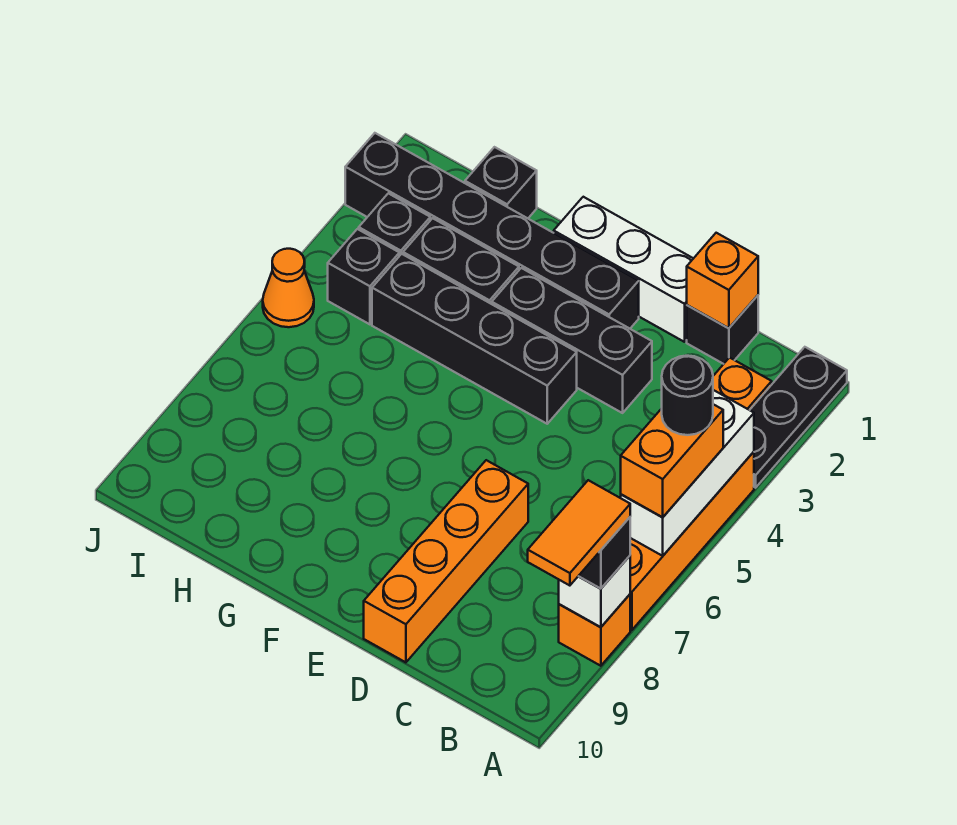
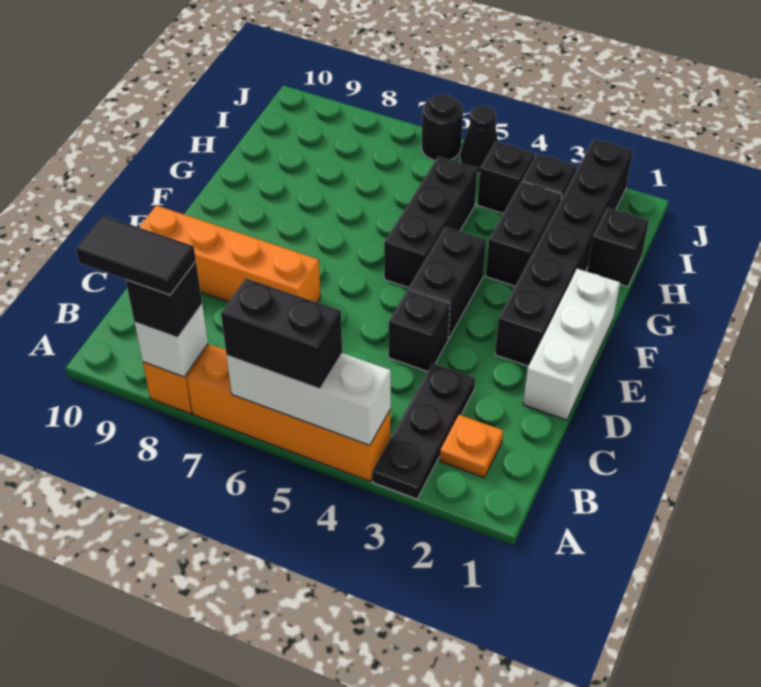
black plate A1:A3 level 1 -> black plate A3:C3 level 1
orange brick A5:A6 level 3 -> black brick A5:A6 level 3
black round brick A5 level 4 -> black round brick J6 level 1
orange tile A8:A9 level 4 -> black tile A8:A9 level 4
black brick C1 level 1 -> black brick D4 level 1
orange brick C1 level 2 -> none
black brick D3:F3 level 1 -> black brick F5:H5 level 1
black brick E4:H4 level 1 -> black brick E4:F4 level 1
orange cone J5 level 1 -> black cone J5 level 1

